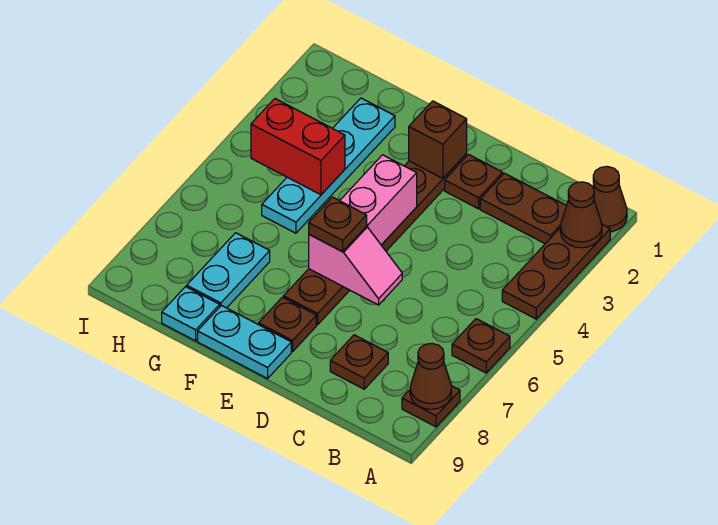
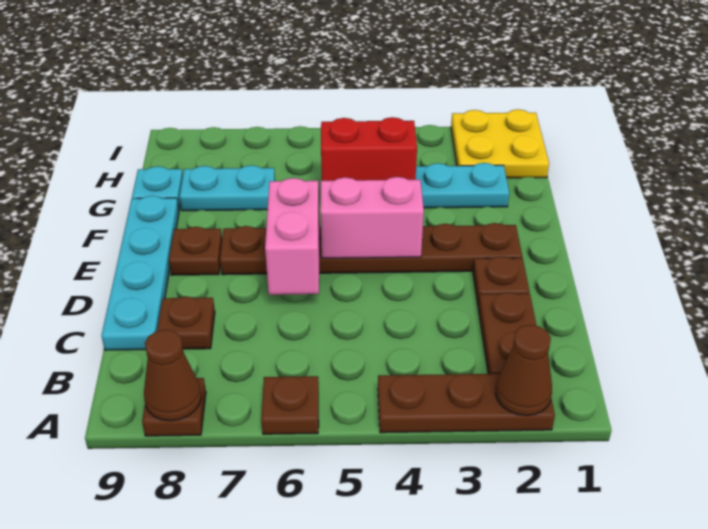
brown cone A1 level 1 -> none
pink slope D6:E6 level 2 top E -> pink brick D6:E6 level 2
brown brick E2 level 2 -> none
brown plate E6 level 3 -> none
cyan plate E9:F9 level 1 -> cyan plate C9:F9 level 1
red brick G4:H4 level 2 -> red brick G4:G5 level 2
none -> yellow plate H1:I2 level 1

